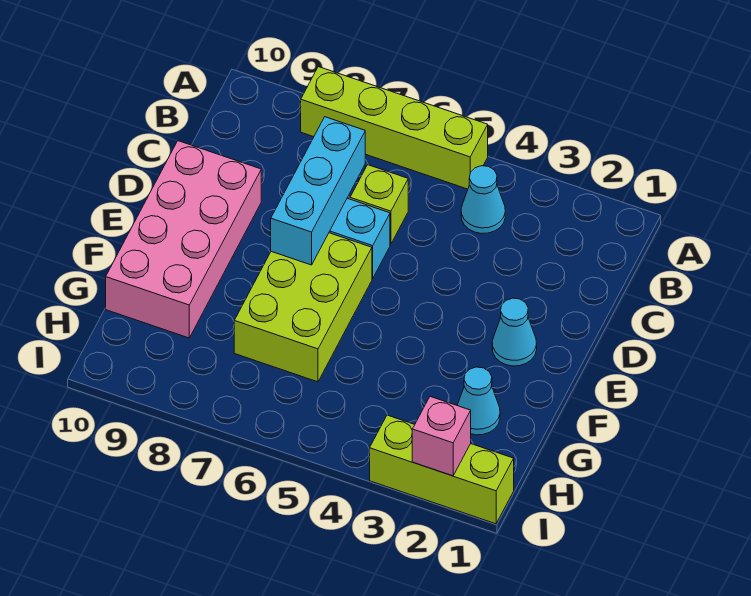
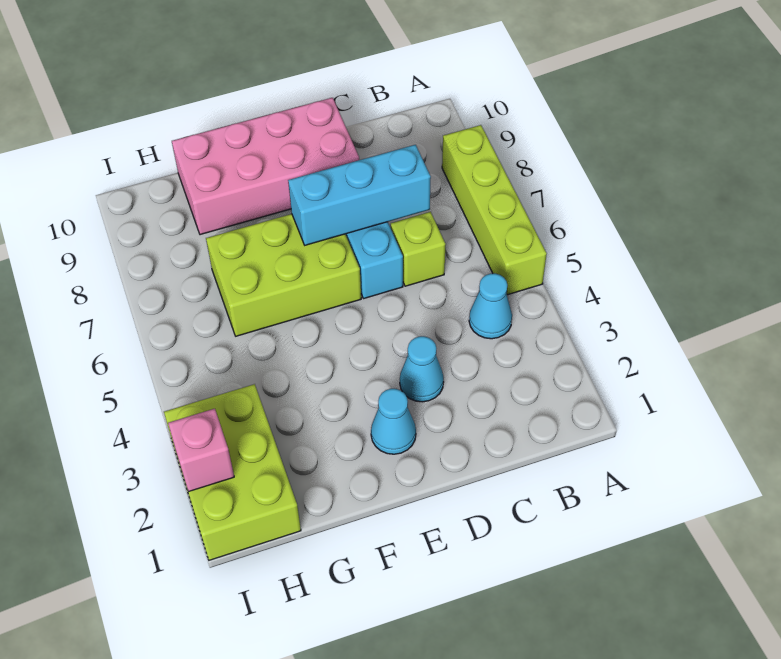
cyan cone G2 level 1 -> cyan cone D3 level 1
lime brick I1:I3 level 1 -> lime brick H1:I3 level 1

